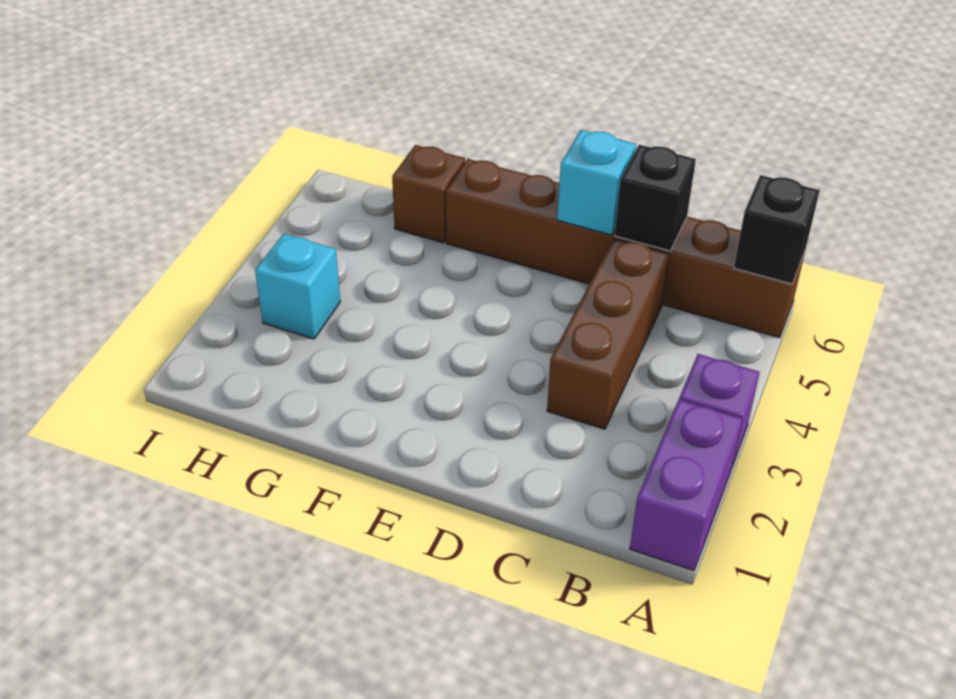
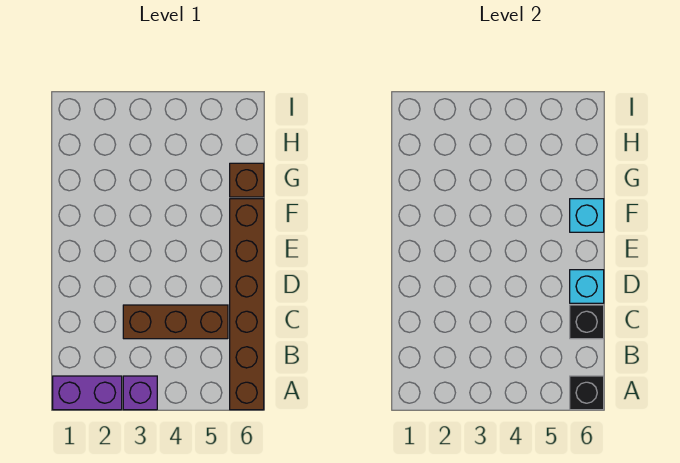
cyan brick H3 level 1 -> cyan brick F6 level 2

